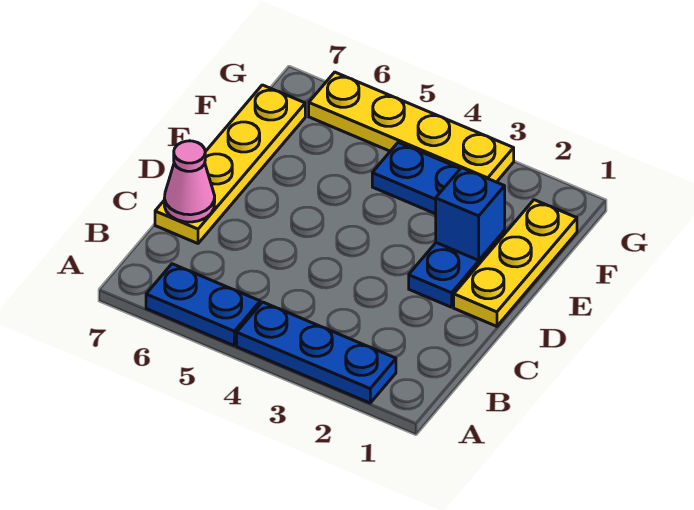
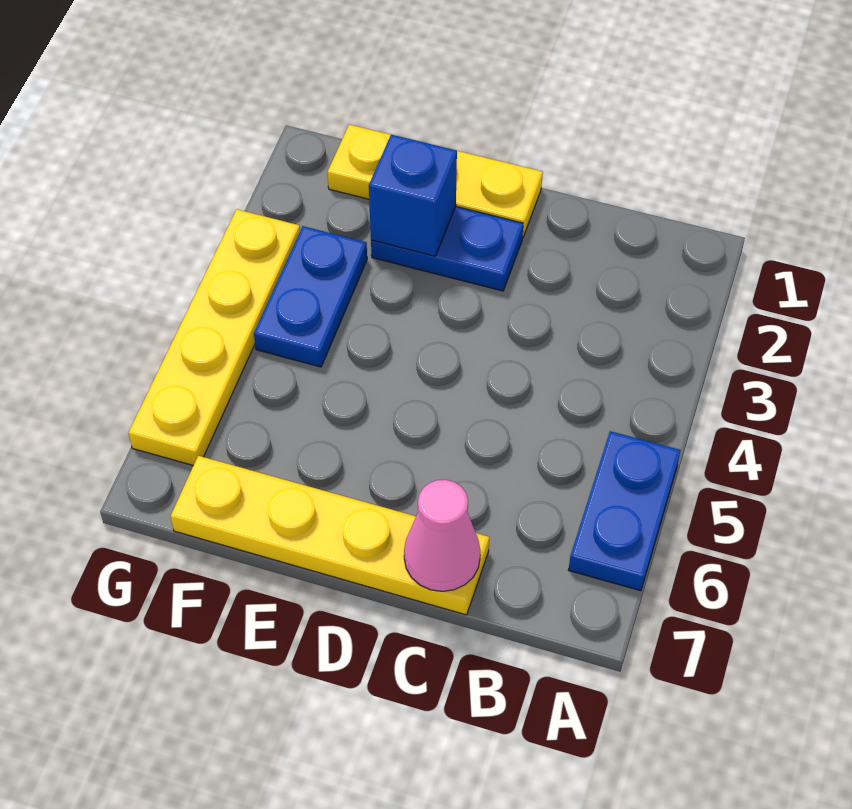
blue plate A2:A4 level 1 -> none

